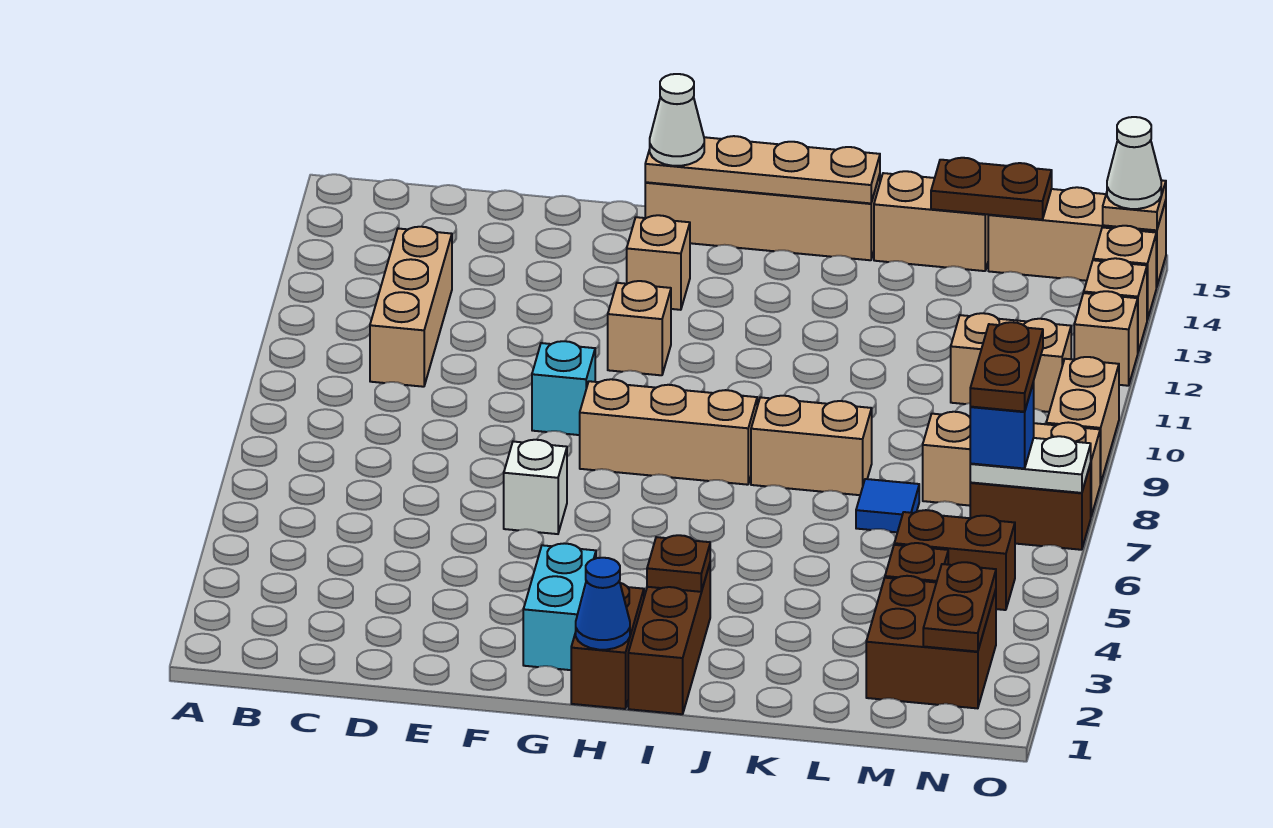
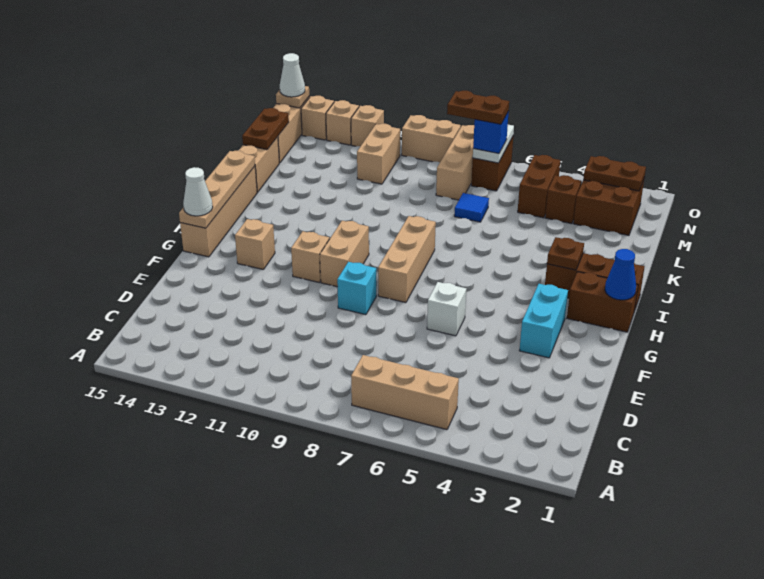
tan brick C10:C12 level 1 -> tan brick B5:B7 level 1
cyan brick G2:G3 level 1 -> cyan brick F3:G3 level 1
tan brick J8:K8 level 1 -> tan brick G10:H10 level 1

